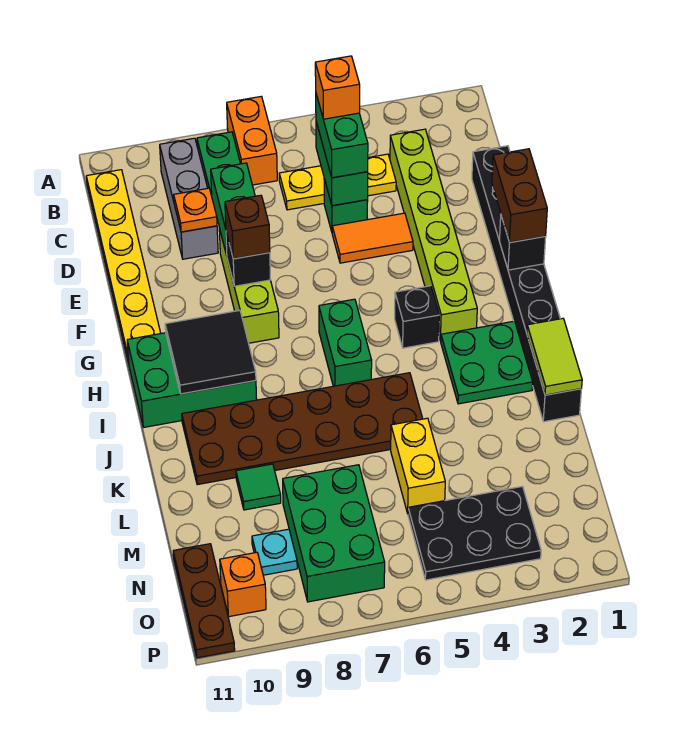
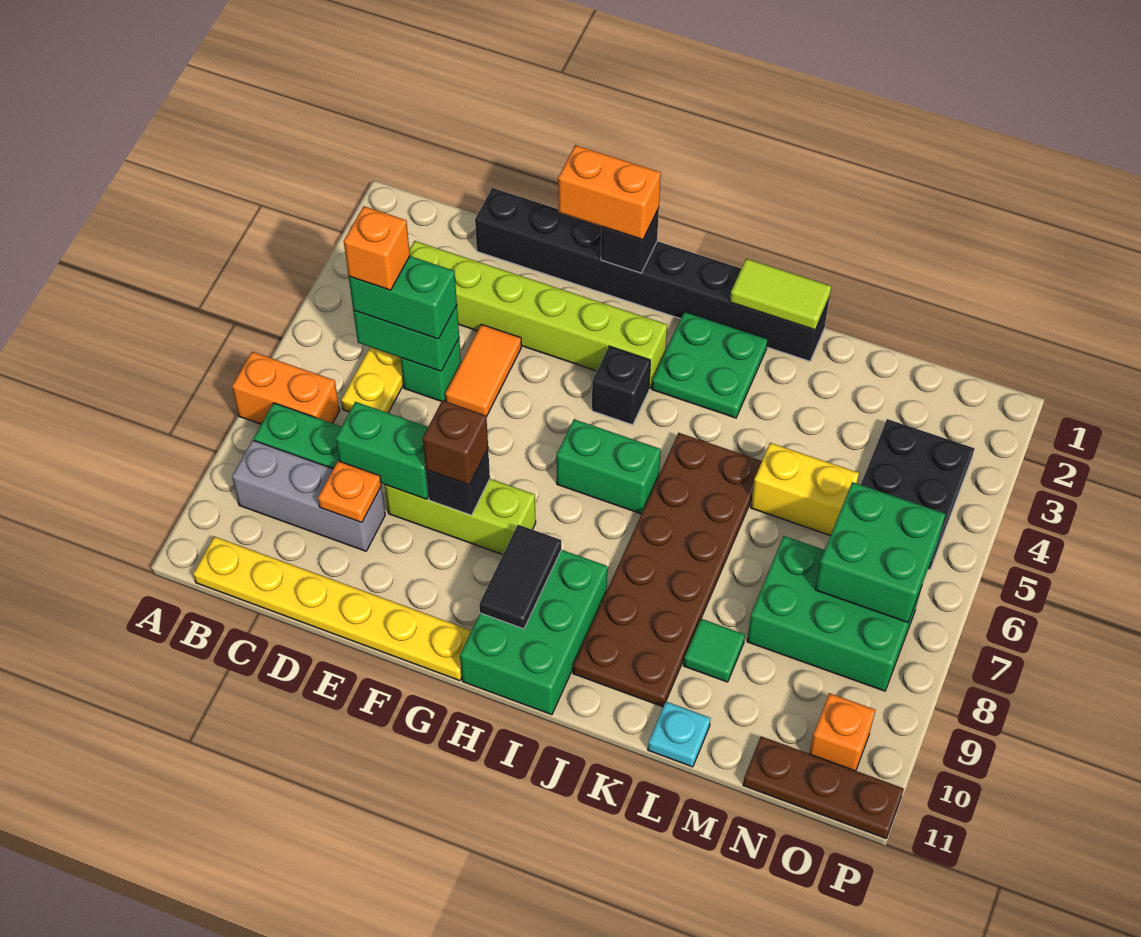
brown brick F1:G1 level 3 -> orange brick F1:G1 level 3
black tile H9:I10 level 2 -> black tile H9:H10 level 2
none -> green brick N6:O7 level 2
cyan plate N9 level 1 -> cyan plate L11 level 1

